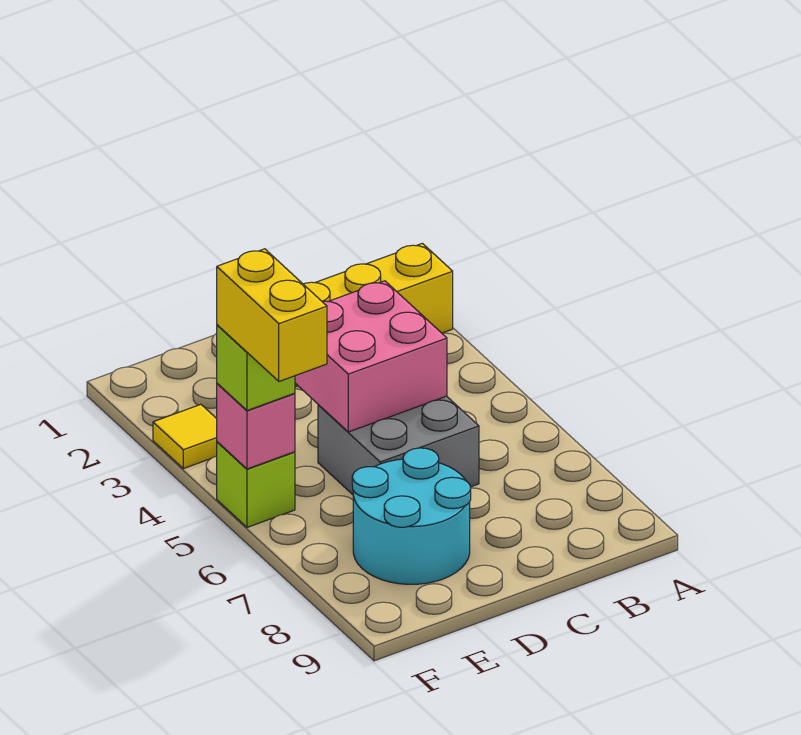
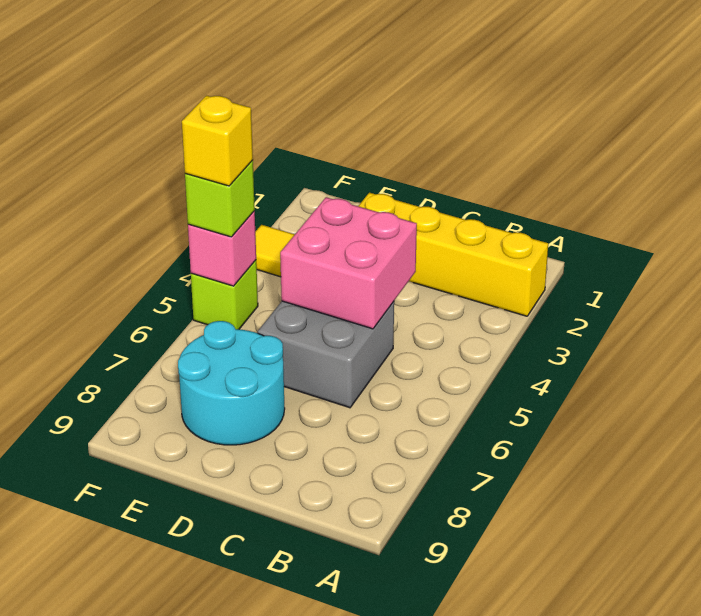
yellow brick F5:F6 level 4 -> yellow brick F5 level 4

